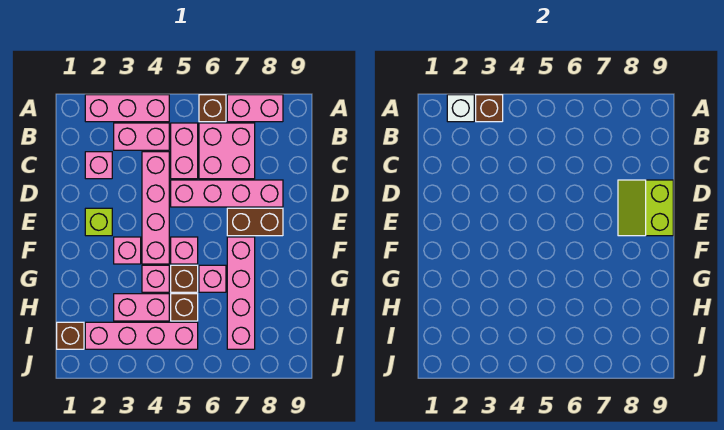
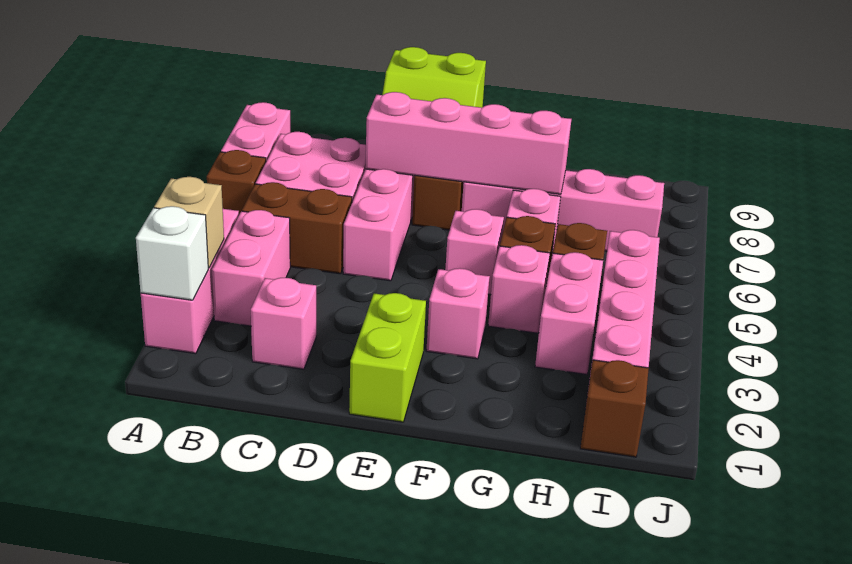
brown brick A3 level 2 -> tan brick A3 level 2
pink brick B5:C5 level 1 -> brown brick B5:C5 level 1
pink brick C4:F4 level 1 -> pink brick D7:G7 level 2
lime brick E2 level 1 -> lime brick E1:E2 level 1

